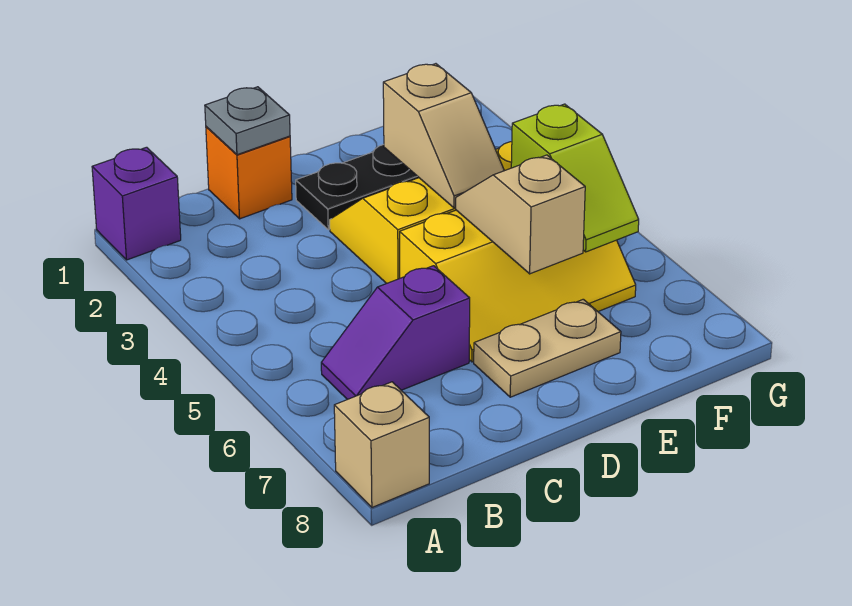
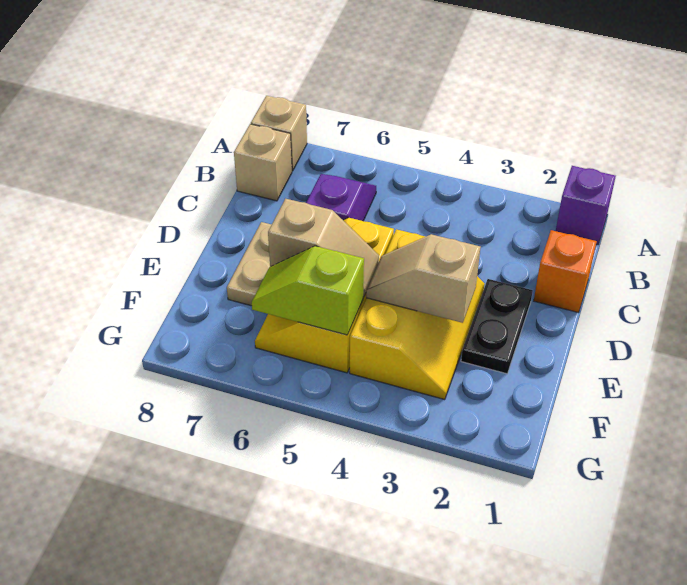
none -> tan brick B8 level 1
grey plate C1 level 2 -> none

